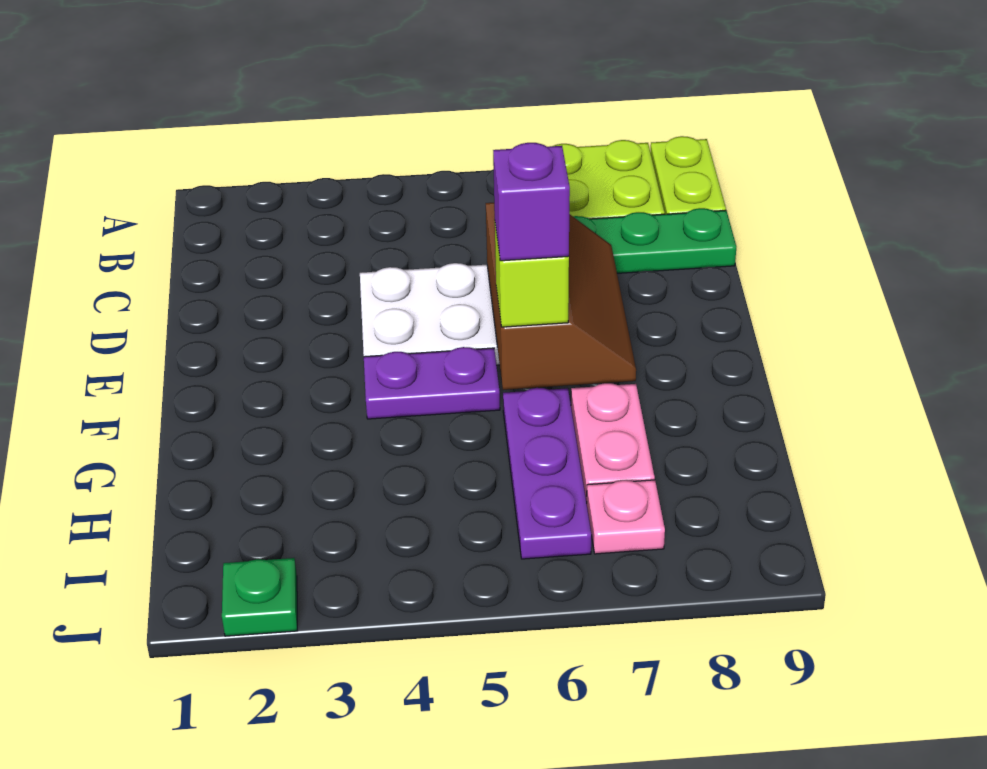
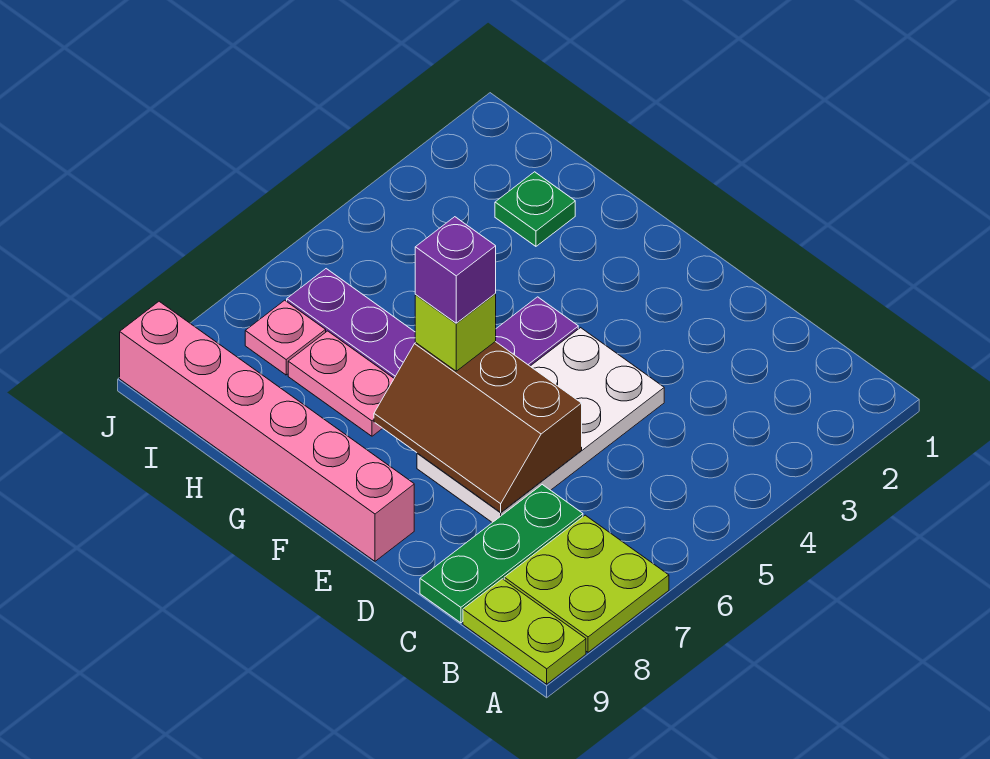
none -> pink brick E9:J9 level 1
green plate J2 level 1 -> green plate H2 level 1

